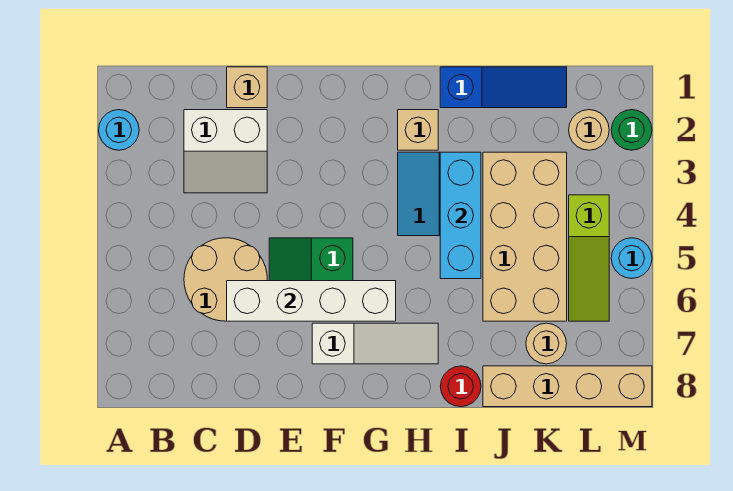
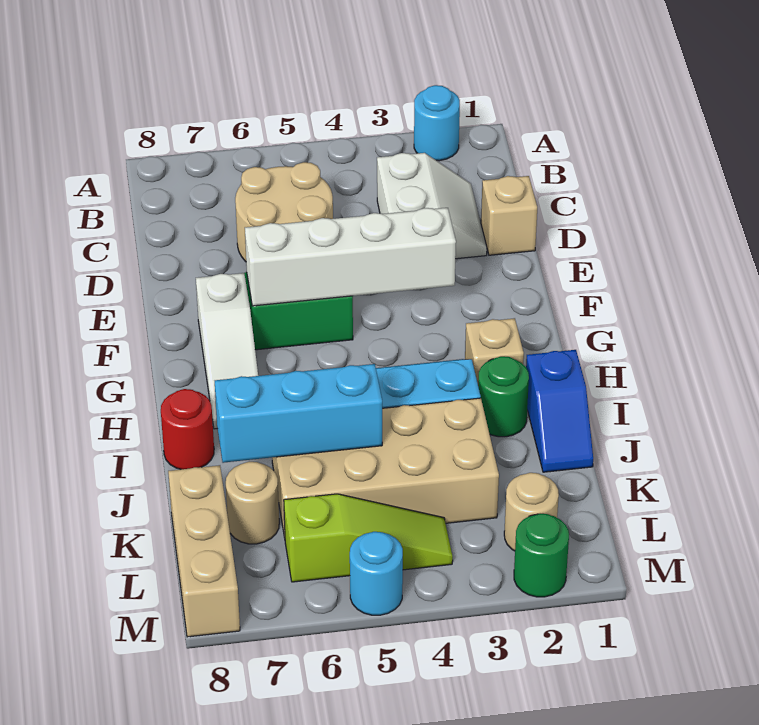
white slope C2:D3 level 1 top 2 -> white slope C2:D3 level 1 top 3
white brick D6:G6 level 2 -> white brick F3:F6 level 2
blue slope I1:K1 level 1 top I -> blue slope I1:J1 level 1 top I
none -> green round brick I2 level 1
cyan brick I3:I5 level 2 -> cyan brick J5:J7 level 2
tan brick J8:M8 level 1 -> tan brick K8:M8 level 1
lime slope L4:L6 level 1 top 4 -> lime slope L4:L6 level 1 top 6

